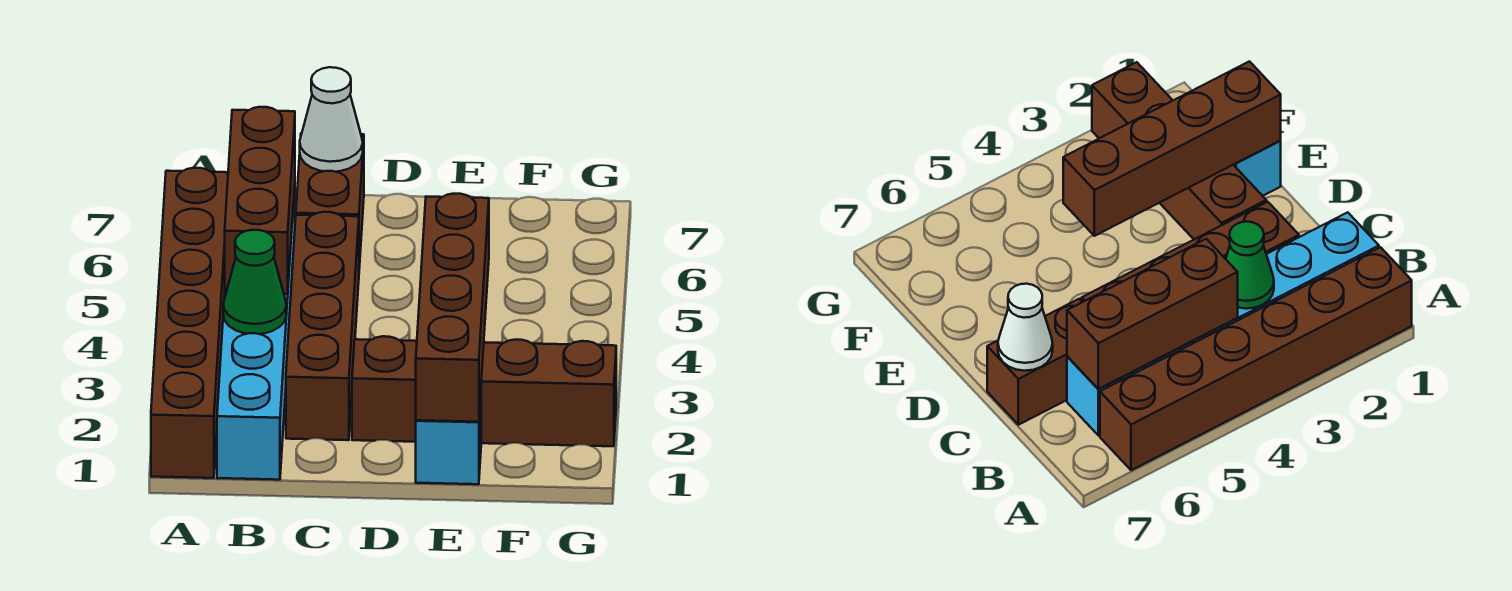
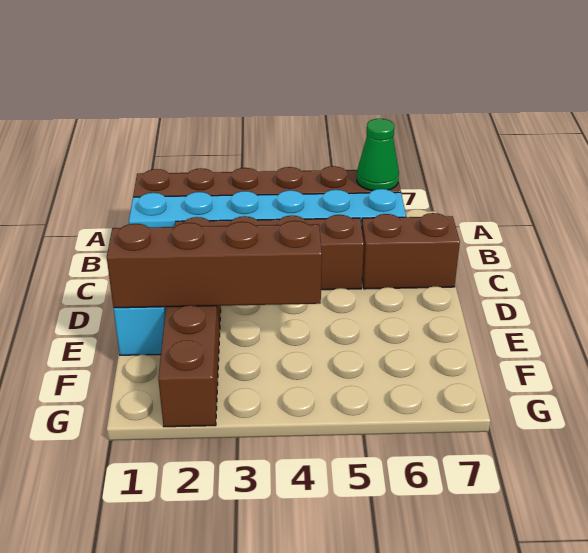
green cone B3 level 2 -> green cone A6 level 2
brown brick B4:B6 level 2 -> none
white cone C7 level 2 -> none

